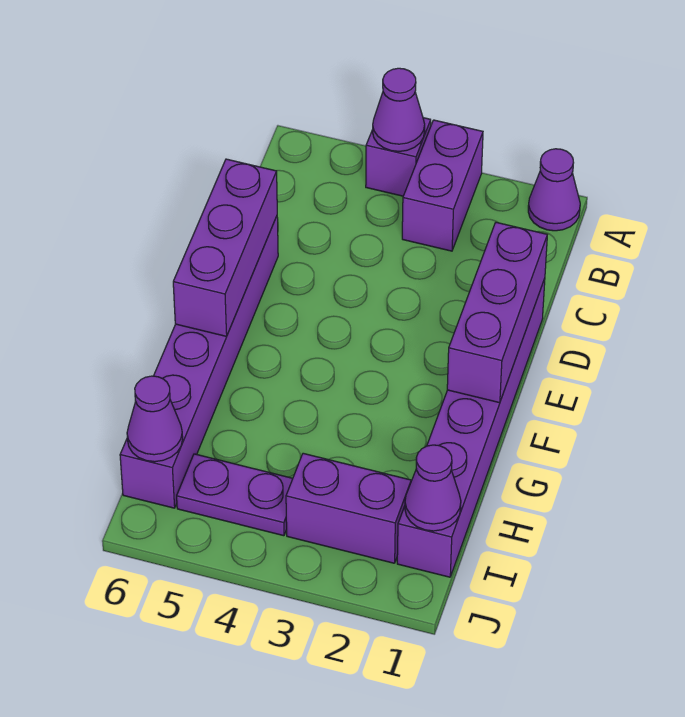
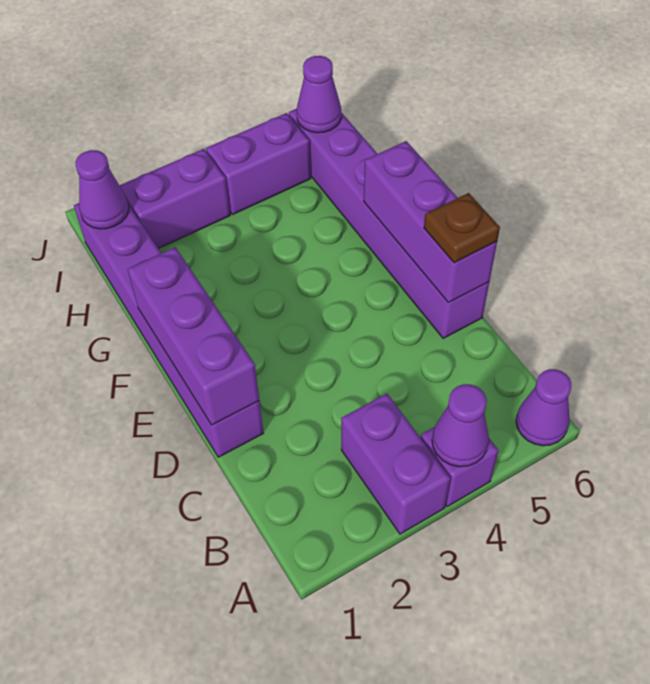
purple cone A1 level 1 -> purple cone A6 level 1
none -> brown plate D6 level 3
purple plate I4:I5 level 1 -> purple brick I4:I5 level 1

